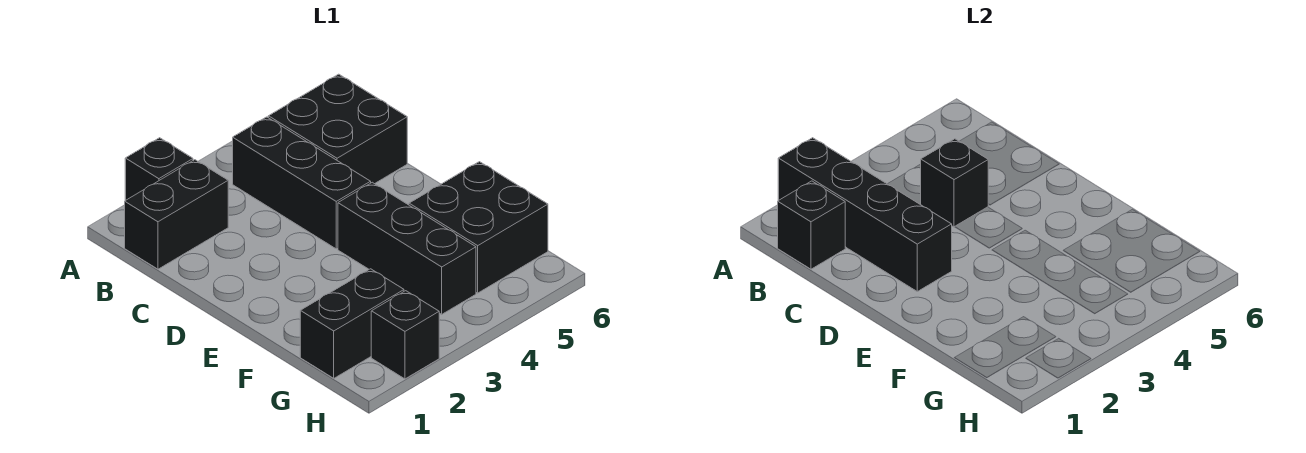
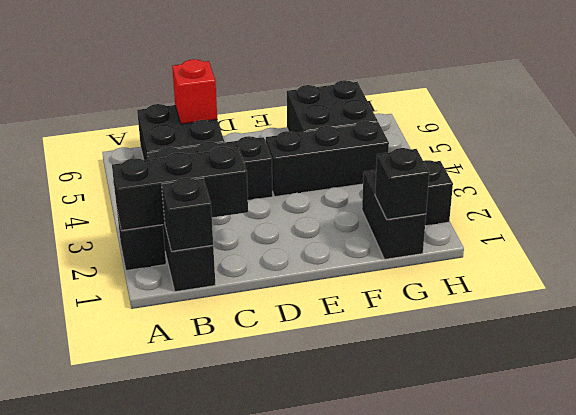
black brick A2:D2 level 2 -> black brick A2:C2 level 2
black brick C4 level 2 -> black brick G1 level 2
none -> red brick C6 level 2

